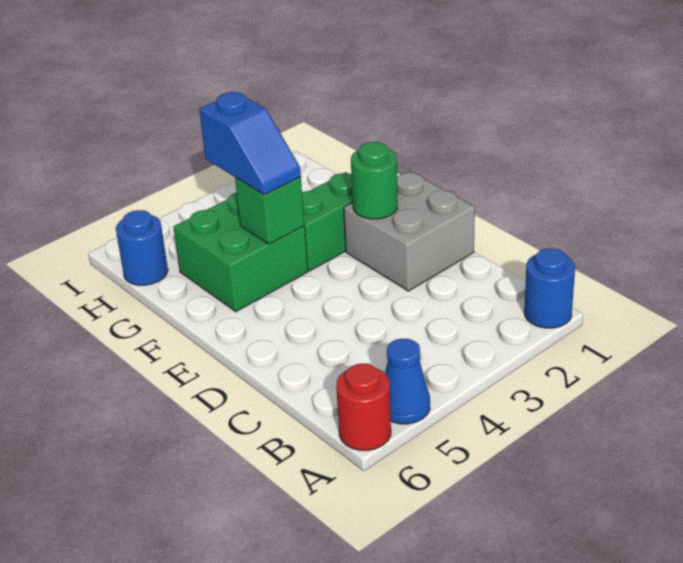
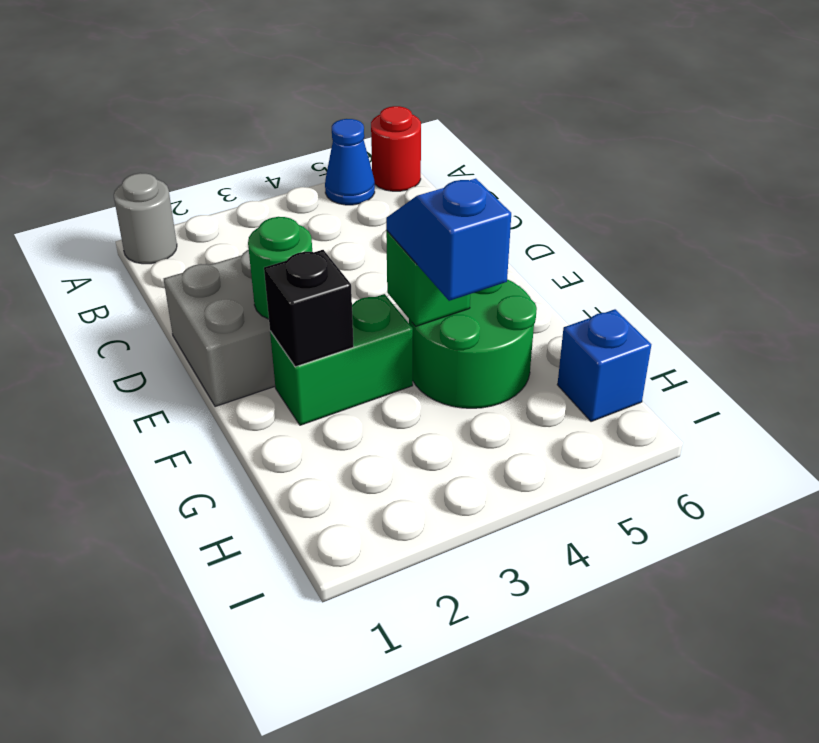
blue round brick A1 level 1 -> grey round brick A1 level 1
none -> black brick F2 level 2
green brick F4:G5 level 1 -> green round brick F4:G5 level 1
blue round brick H6 level 1 -> blue brick H6 level 1

